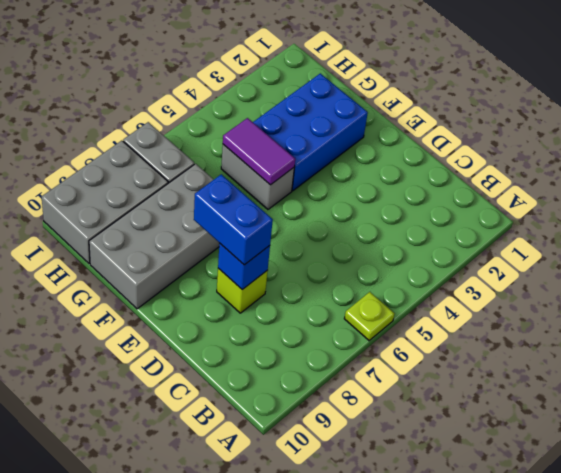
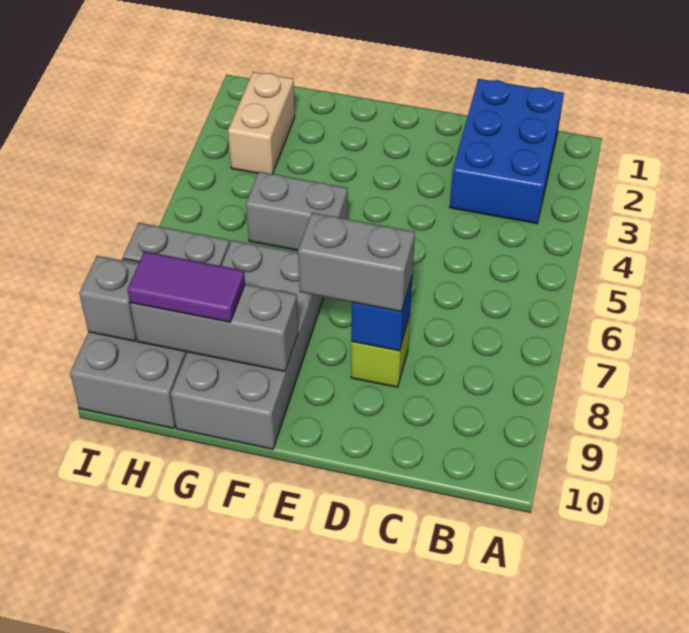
lime plate A6 level 1 -> none
blue brick D8:E8 level 3 -> grey brick D8:E8 level 3
blue brick F2:G4 level 1 -> blue brick B1:C3 level 1
purple tile F5:G5 level 2 -> purple tile G9:H9 level 3
none -> grey brick F9:H9 level 2
none -> tan brick H2:H3 level 1
none -> grey brick I9 level 2

